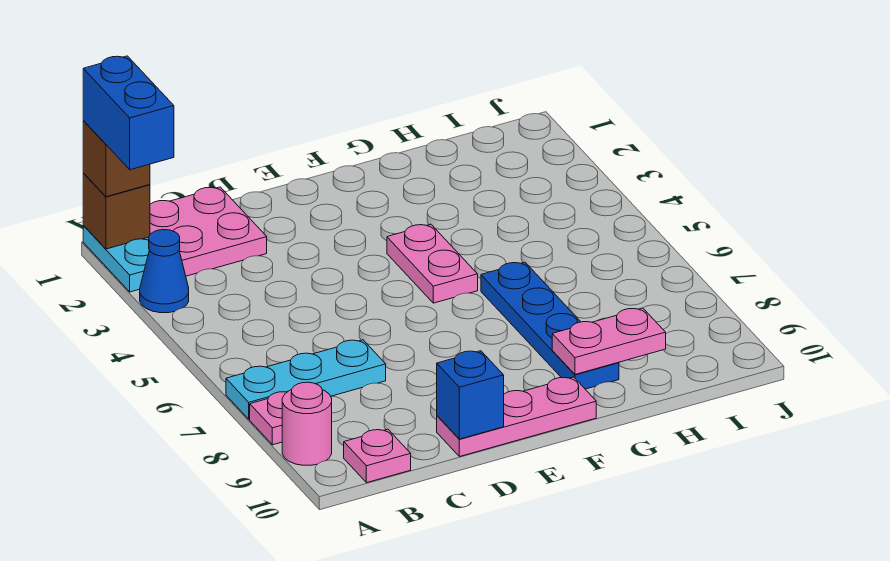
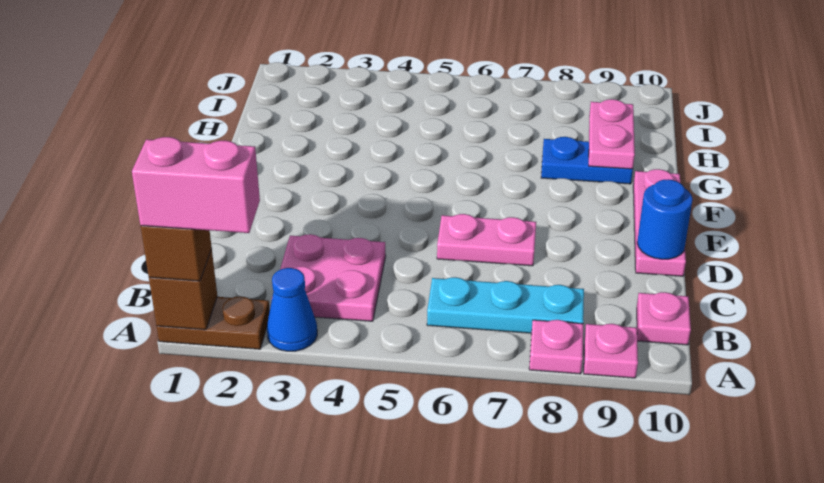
cyan plate A1:A2 level 1 -> brown plate A1:A2 level 1
blue brick A1:A2 level 4 -> pink brick A1:A2 level 4
cyan plate A7:C7 level 1 -> cyan plate B6:B8 level 1
pink round brick A9 level 1 -> pink plate A9 level 1
pink plate B1:C2 level 1 -> pink plate B3:C4 level 1
blue brick D10 level 2 -> blue round brick D10 level 2
pink plate F4:F5 level 1 -> pink plate D6:D7 level 1
blue plate G6:G9 level 1 -> blue plate G8:G9 level 1

